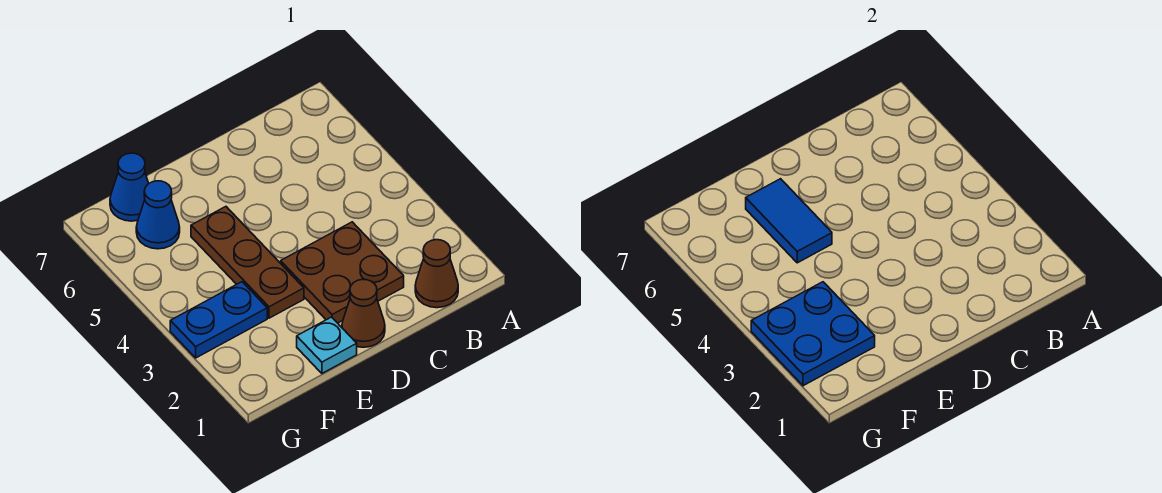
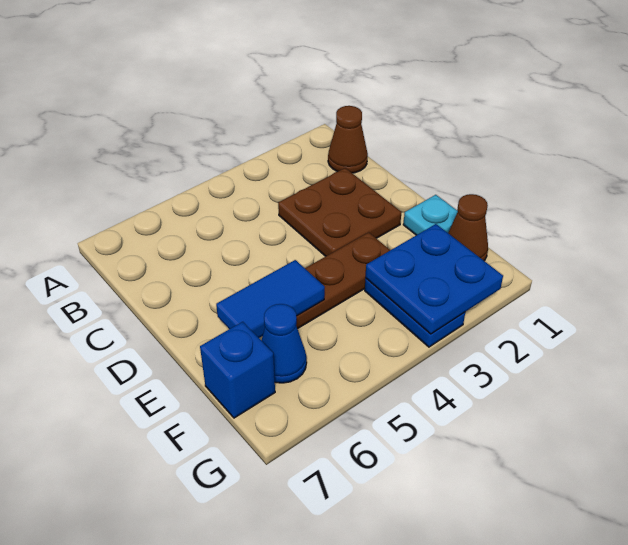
brown cone D1 level 1 -> brown cone F1 level 1
blue cone F7 level 1 -> blue brick F7 level 1

